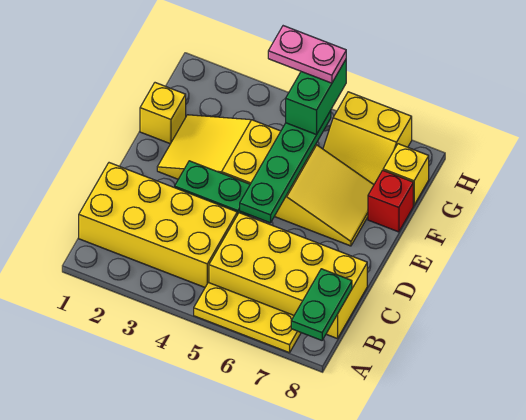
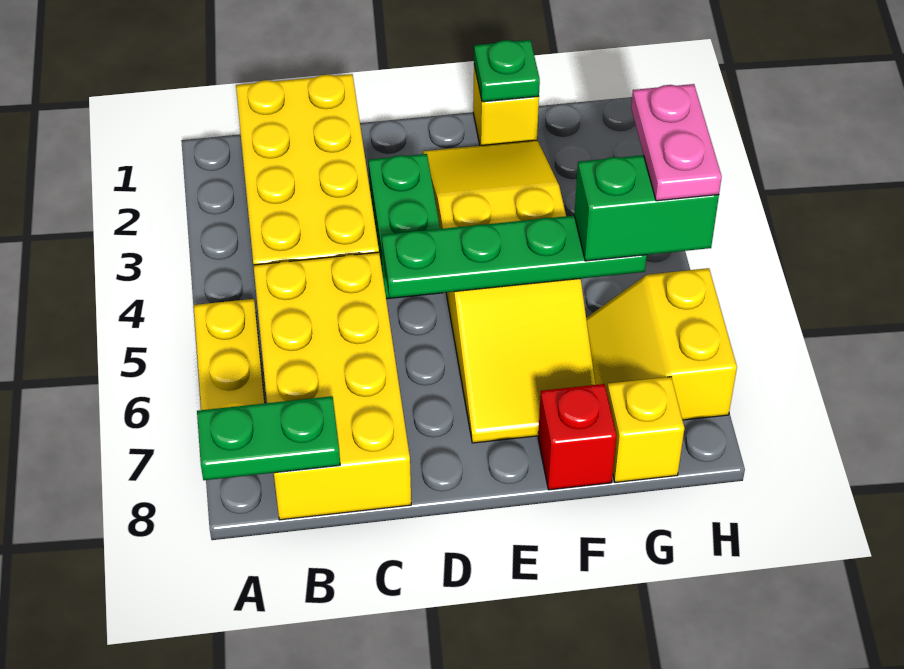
none -> green plate F1 level 2

